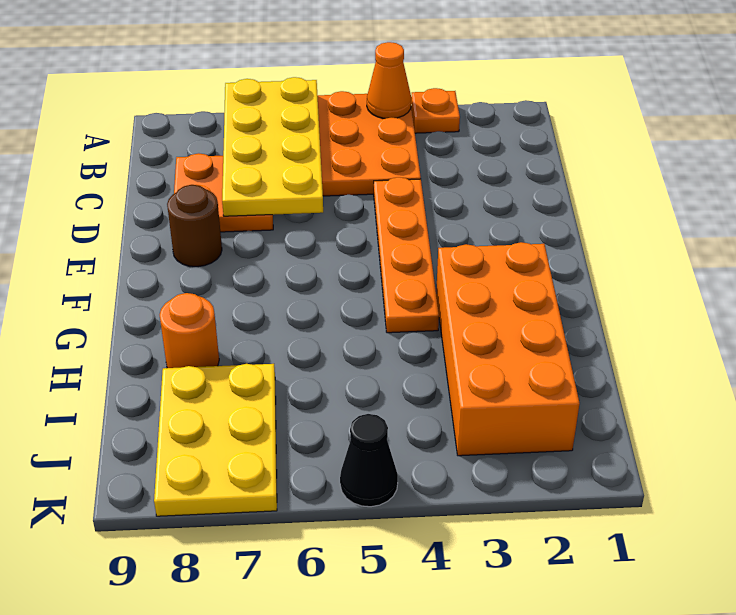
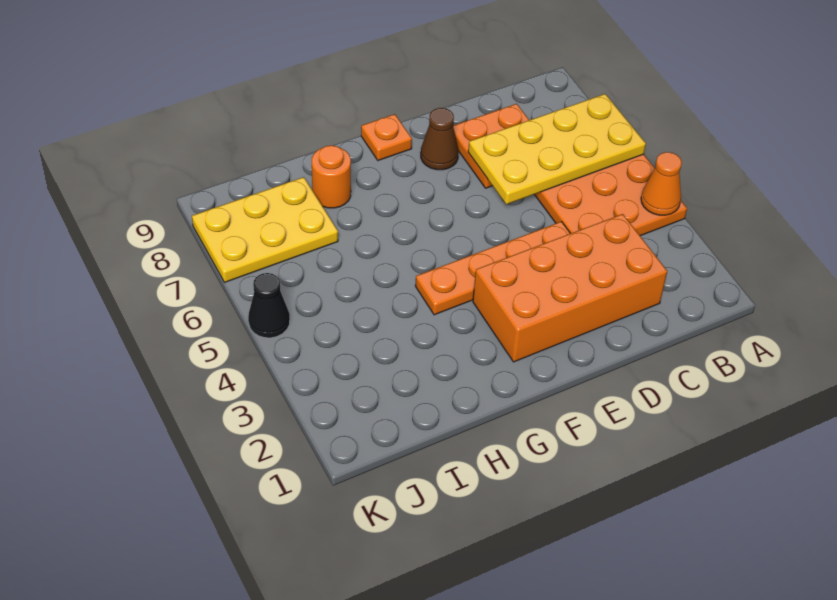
orange plate A3 level 1 -> orange plate F9 level 1
brown round brick E8 level 1 -> brown cone E8 level 1
orange brick G2:J3 level 1 -> orange brick C2:F3 level 1

